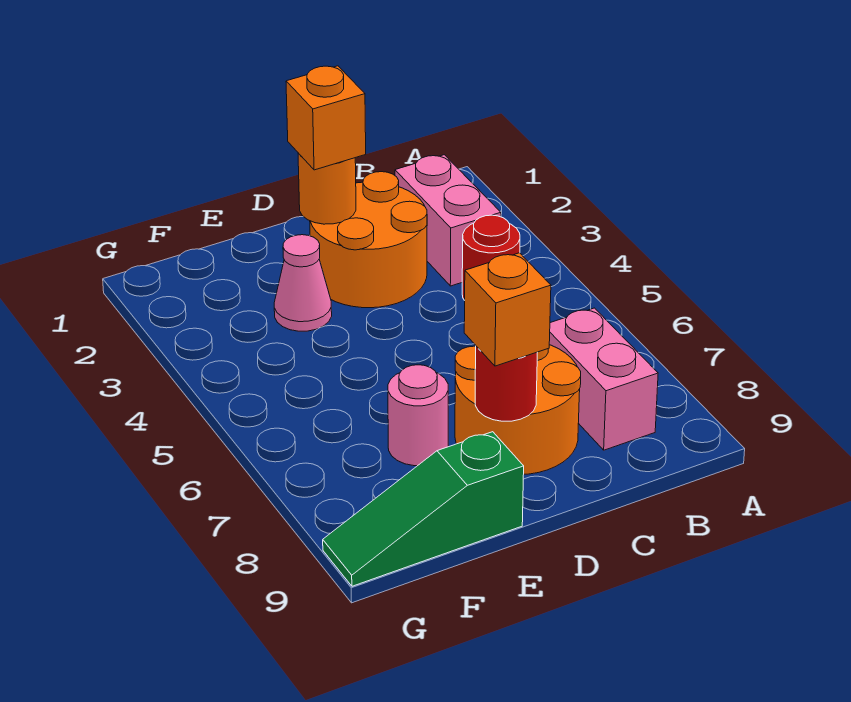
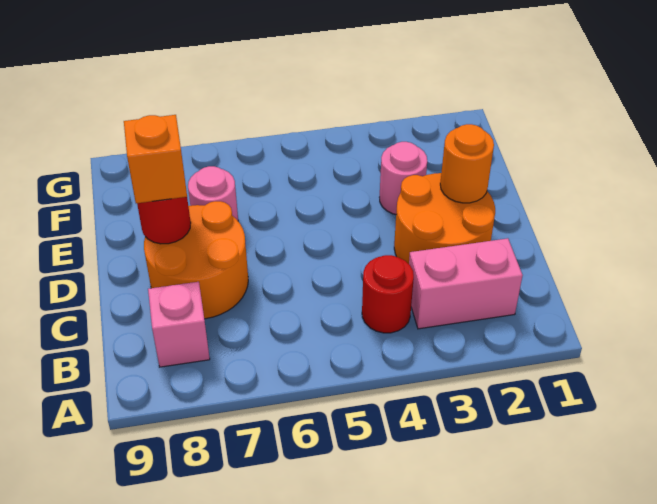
pink brick B7:B8 level 1 -> pink brick B8 level 1
orange brick D2 level 3 -> none
pink cone E3 level 1 -> pink round brick E3 level 1
green slope E9:G9 level 1 top E -> none

